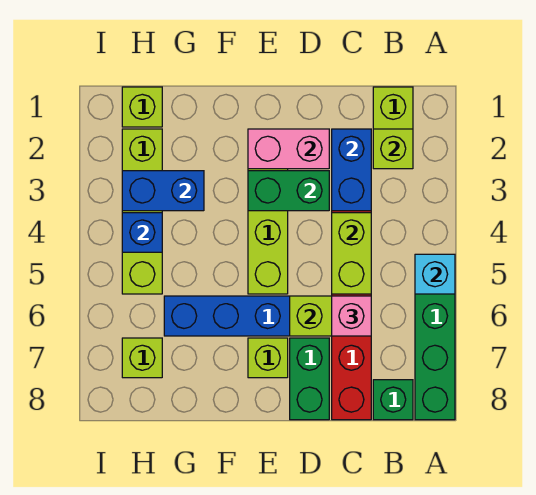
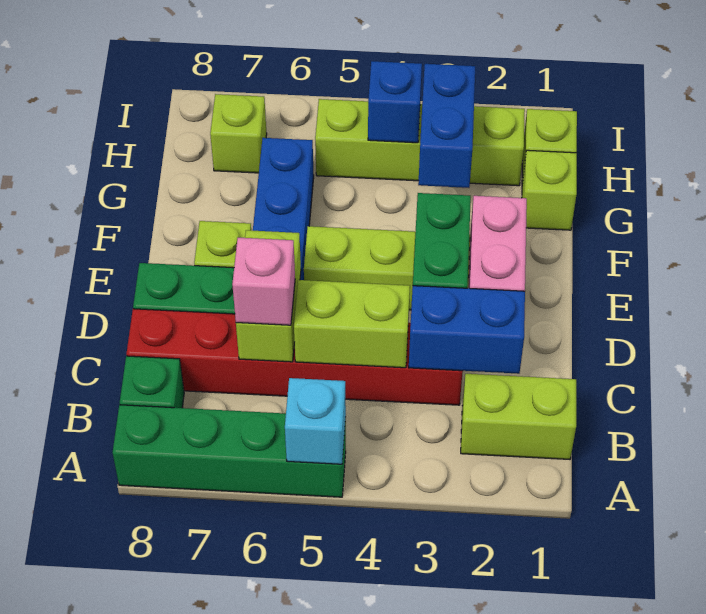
lime brick B2 level 2 -> lime brick G1 level 1

